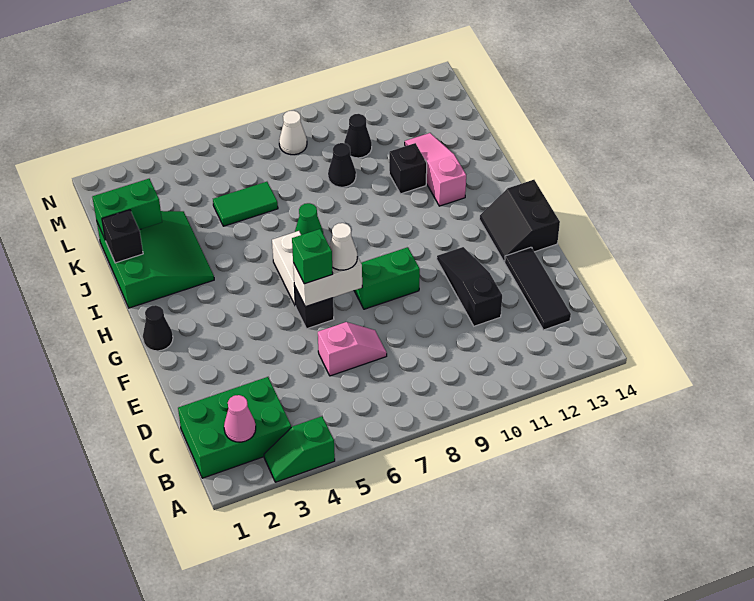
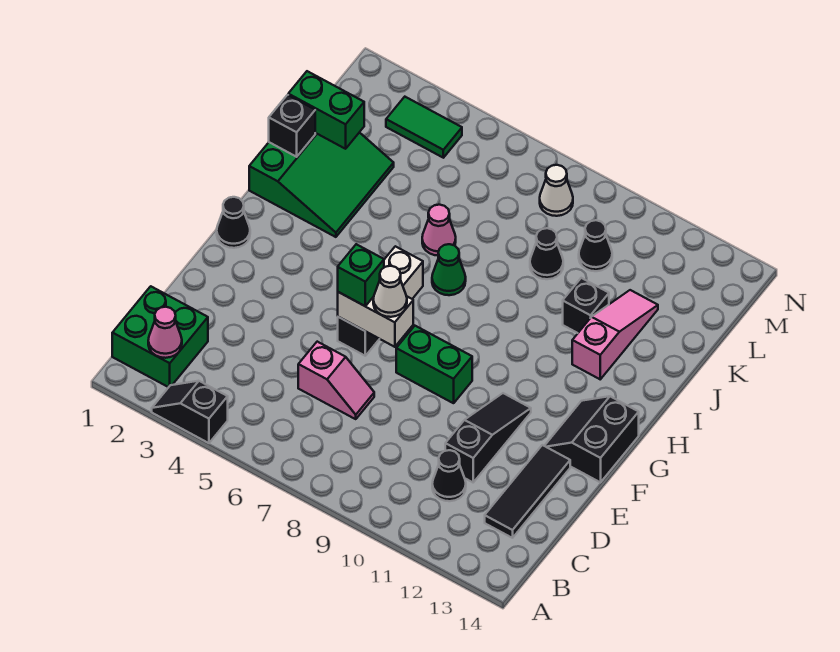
green slope A3:A4 level 1 top 4 -> black slope A3:A4 level 1 top 4
green brick B1:C3 level 1 -> green brick B1:C2 level 1
none -> black cone C11 level 1
none -> pink cone J6 level 1
green tile K5:K6 level 1 -> green tile M3:M4 level 1

